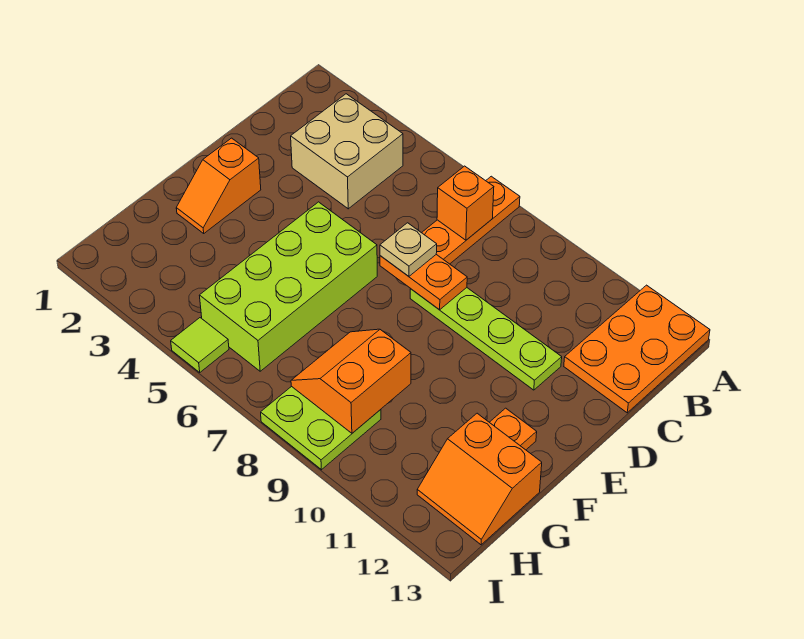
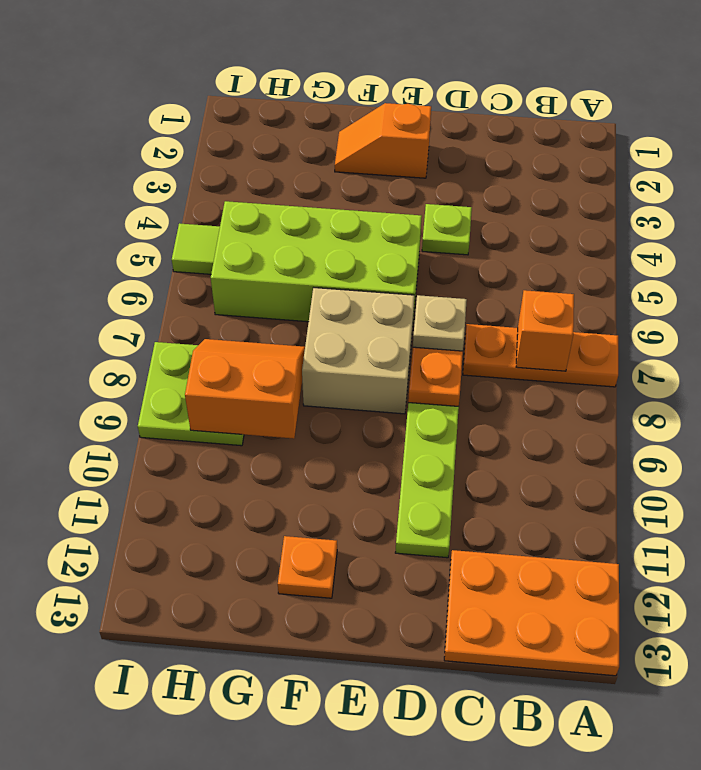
tan brick B3:C4 level 1 -> tan brick E7:F8 level 1
none -> lime plate D4 level 1
orange slope G12:H13 level 1 top G -> none

